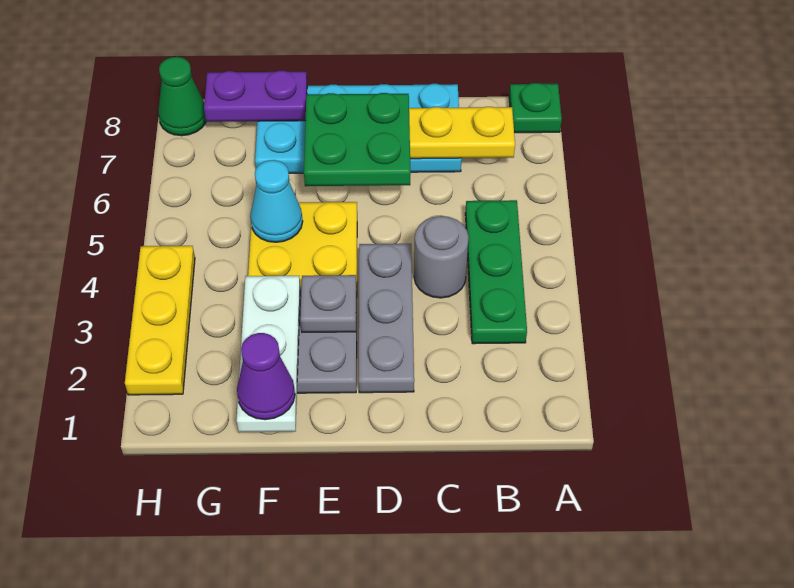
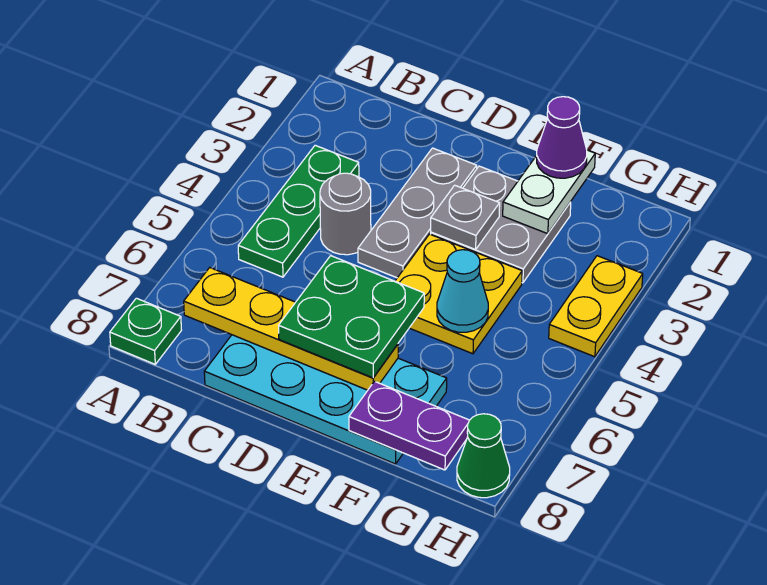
white plate F1:F3 level 2 -> white plate F1:F2 level 2
yellow plate H2:H4 level 1 -> yellow plate H3:H4 level 1

